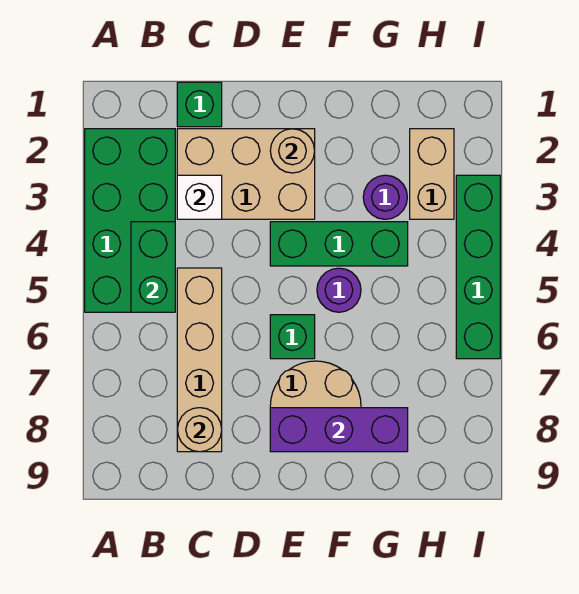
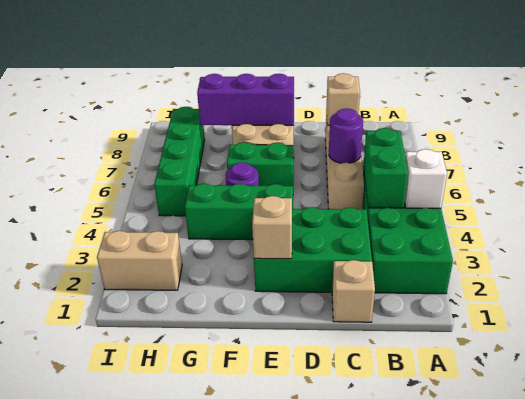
green brick C1 level 1 -> tan brick C1 level 1
tan brick C2:E3 level 1 -> green brick C2:E3 level 1
white brick C3 level 2 -> white brick A4 level 2
tan round brick C8 level 2 -> tan brick C8 level 2
tan round brick E2 level 2 -> tan brick E2 level 2
green brick E6 level 1 -> green brick E6:F6 level 1
purple round brick G3 level 1 -> purple round brick C6 level 2
tan brick H2:H3 level 1 -> tan brick H2:I2 level 1
green brick I3:I6 level 1 -> green brick H5:H8 level 1

